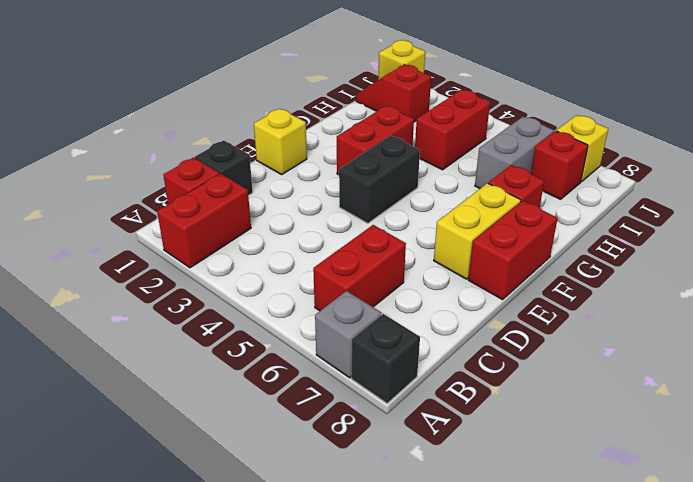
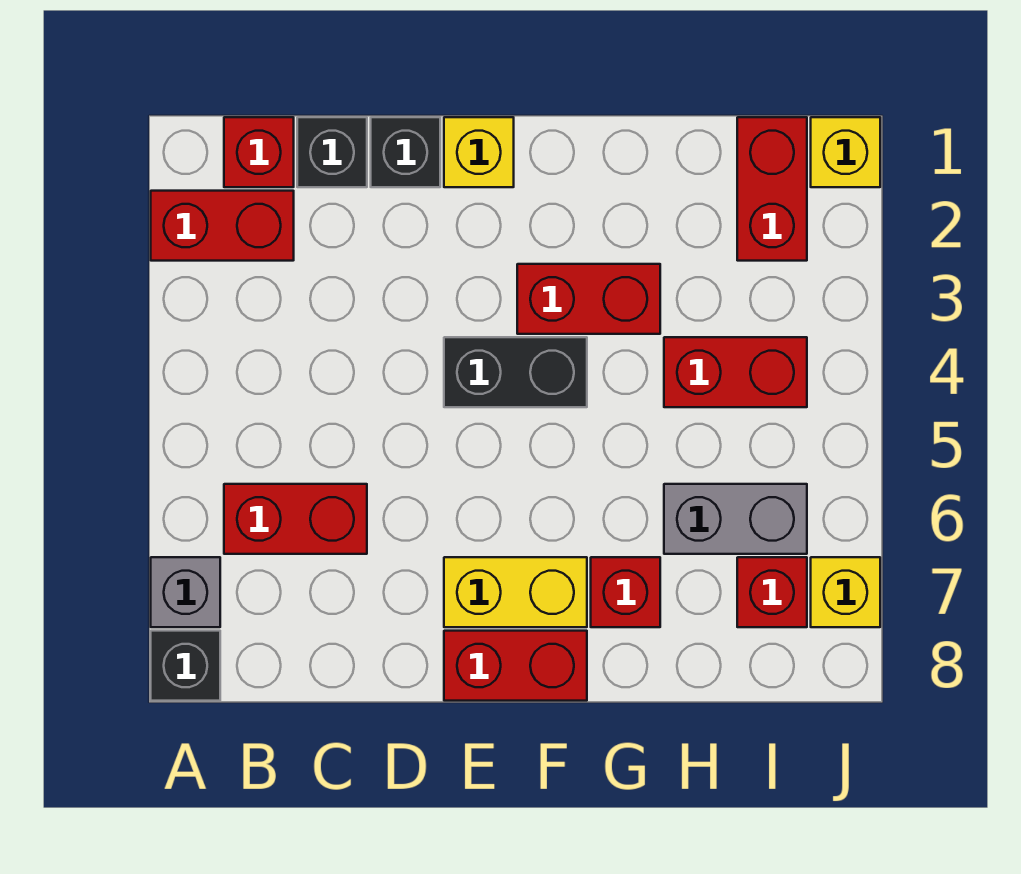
none -> black brick D1 level 1
red slope I1:I2 level 1 top 2 -> red brick I1:I2 level 1

